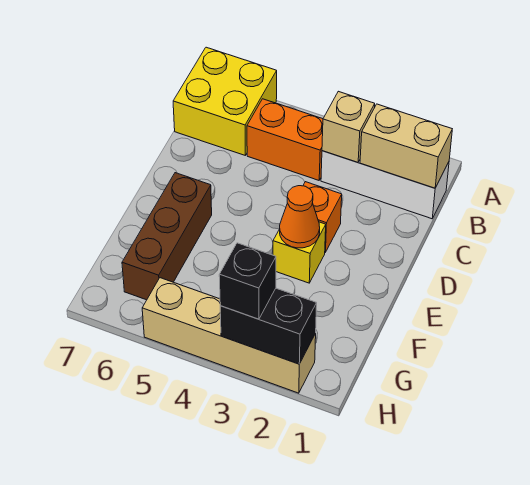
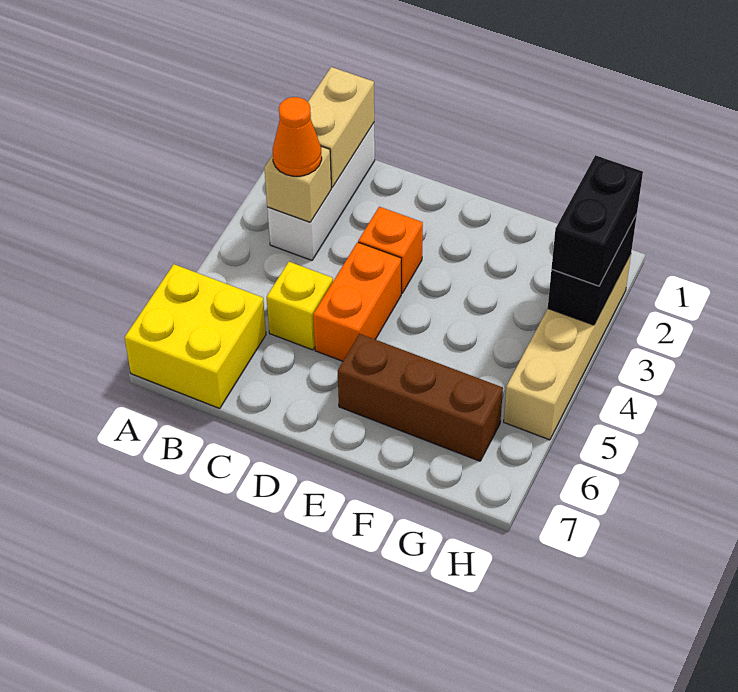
orange brick B4:B5 level 1 -> orange brick D4:D5 level 1
yellow brick E3 level 1 -> yellow brick C5 level 1
orange cone E3 level 2 -> orange cone B3 level 3
black brick H3 level 3 -> black brick H2:H3 level 3

